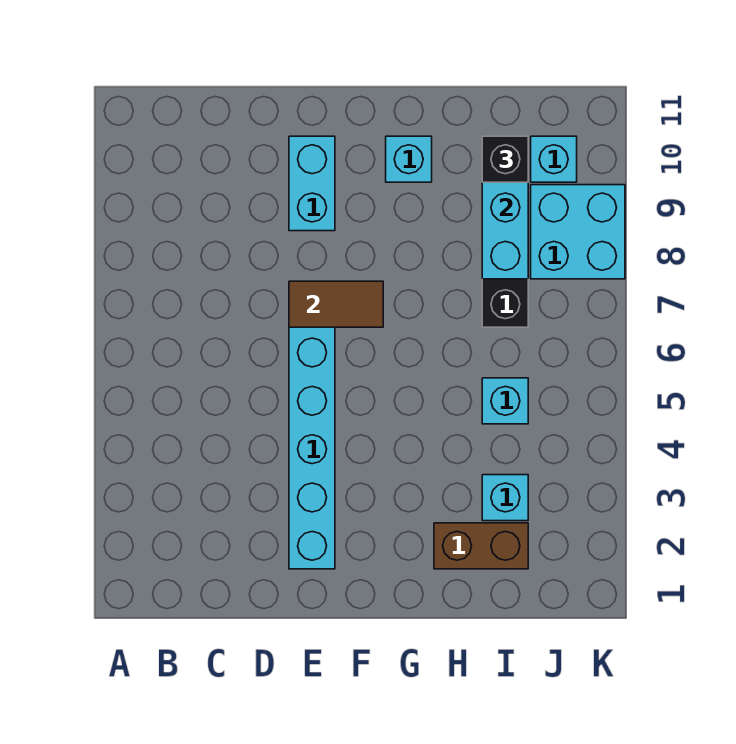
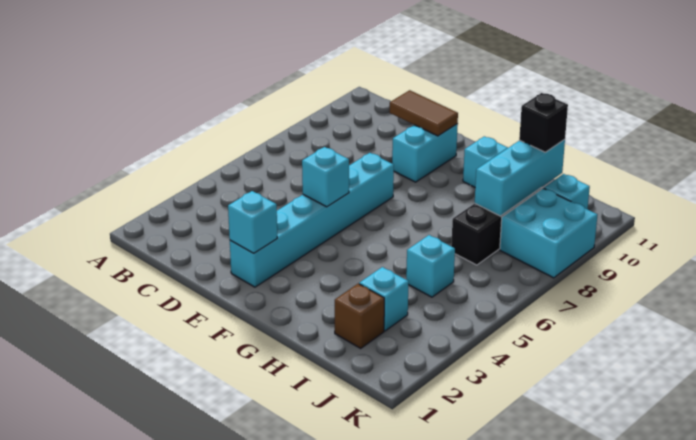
none -> cyan brick E2 level 2
none -> cyan brick E5 level 2
brown tile E7:F7 level 2 -> brown tile D10:E10 level 2
brown brick H2:I2 level 1 -> brown brick I2 level 1

